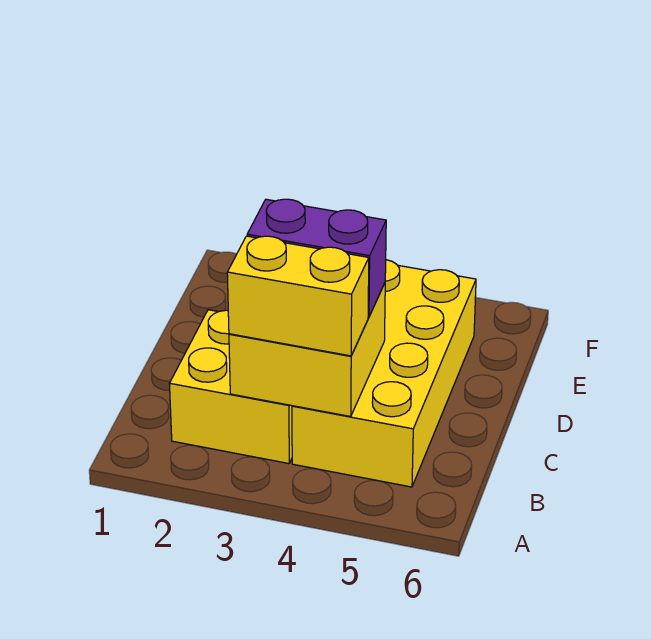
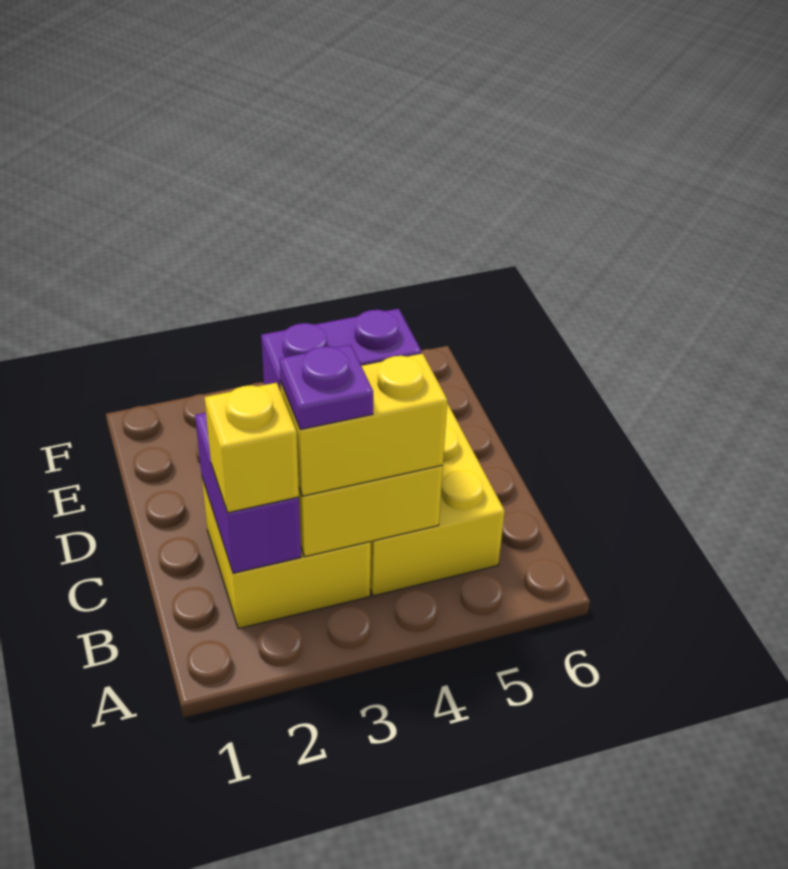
none -> purple brick B2:C2 level 2
none -> yellow brick B2 level 3
none -> purple plate B3 level 4

